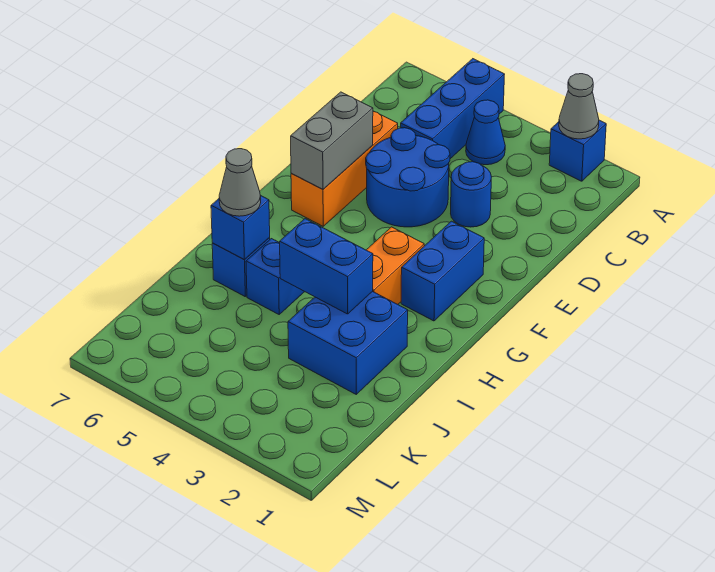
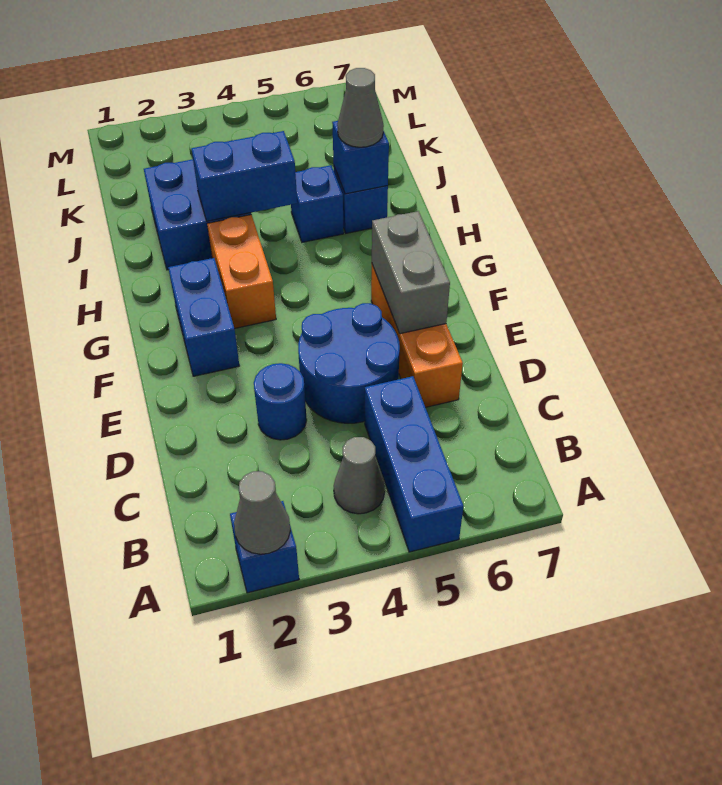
blue cone B4 level 1 -> grey cone B4 level 1

